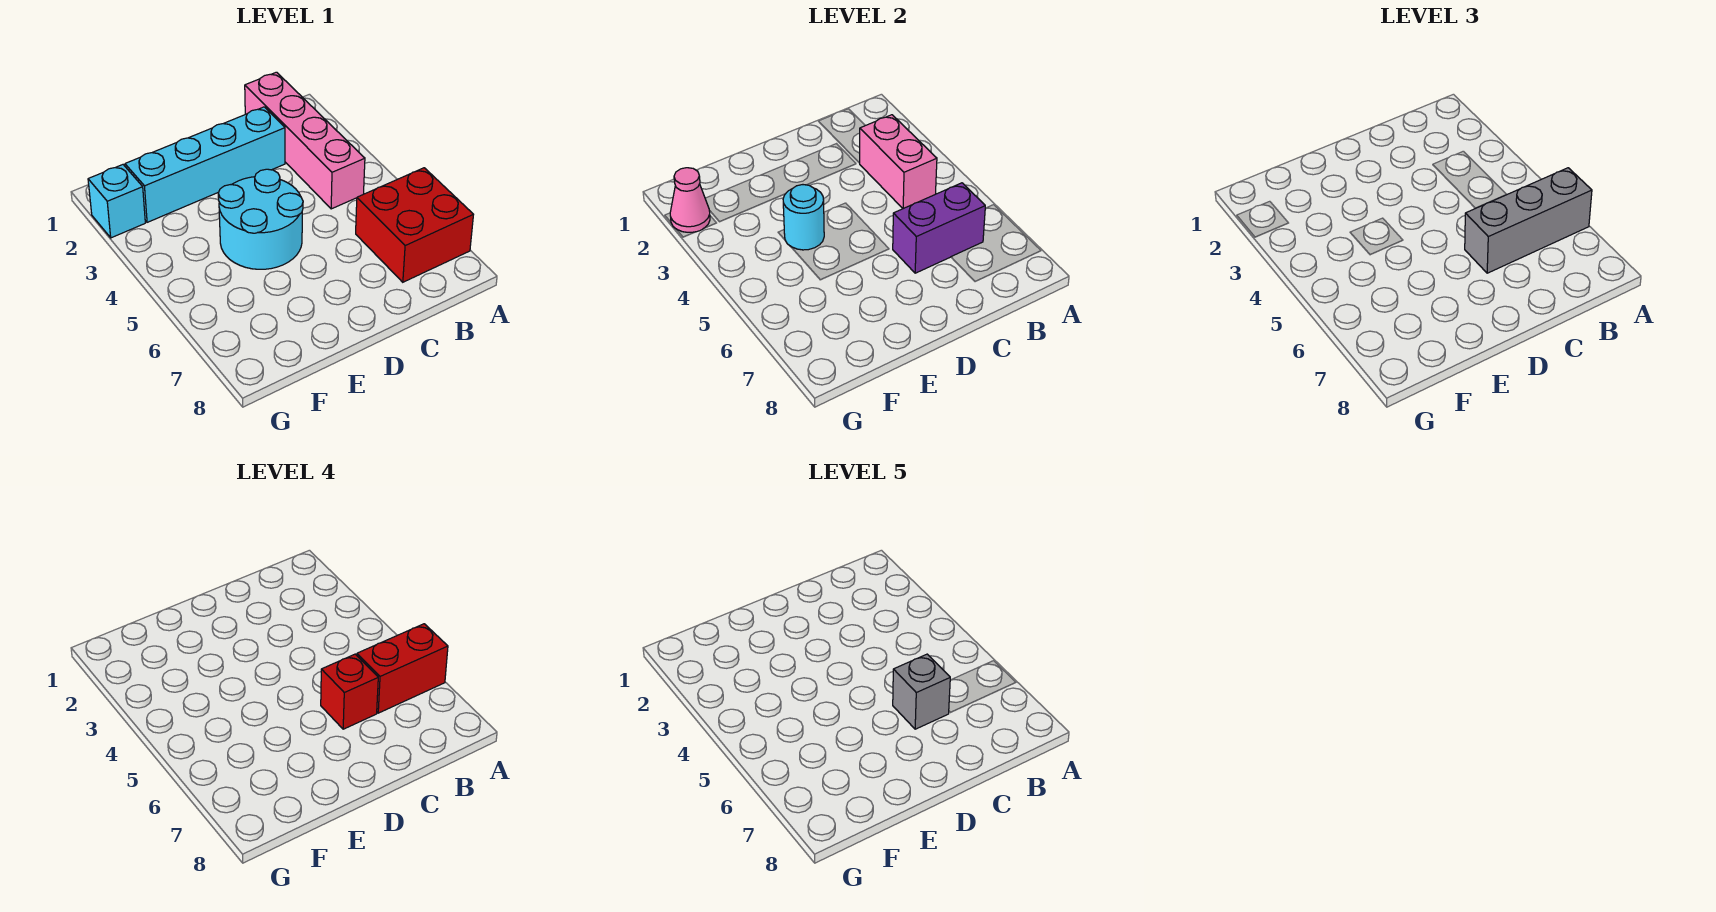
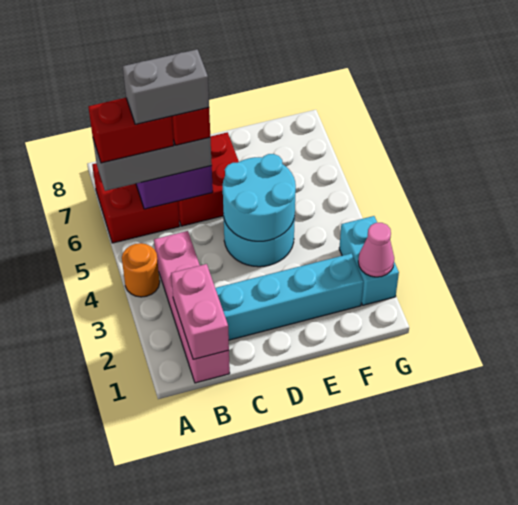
none -> orange round brick A4 level 1
pink brick B3:B4 level 2 -> pink brick B1:B2 level 2
none -> red brick C6:D7 level 1
grey brick C6 level 5 -> grey brick B6:C6 level 5
cyan round brick E4 level 2 -> cyan round brick D4:E5 level 2
cyan brick G2 level 1 -> cyan brick G2:G3 level 1

